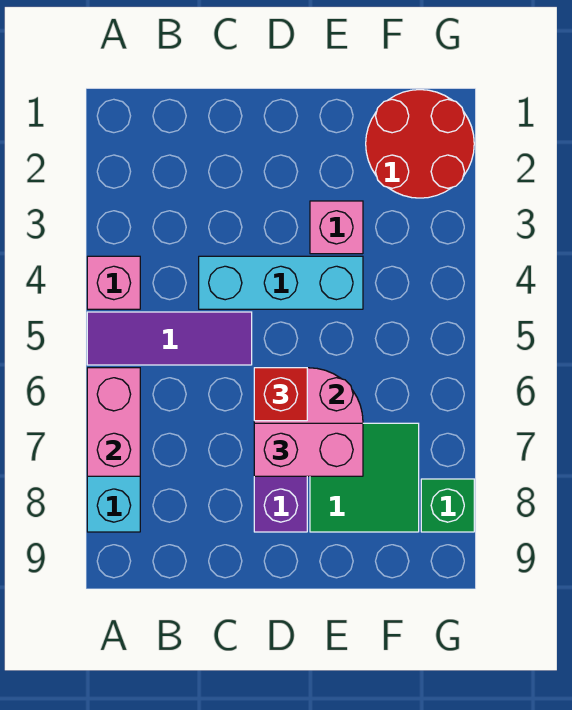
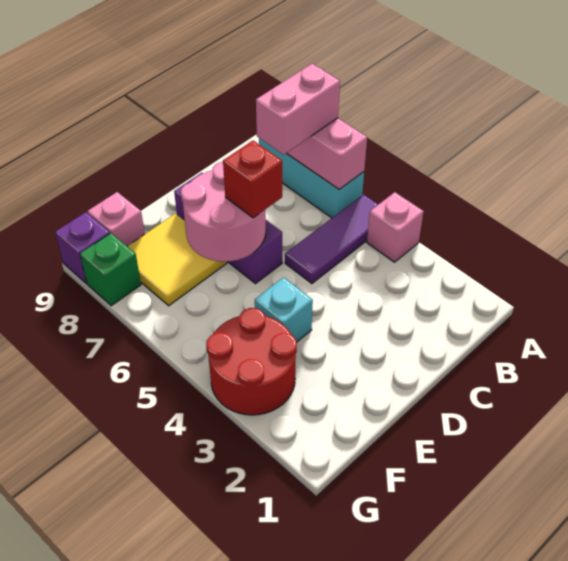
cyan brick C4:E4 level 1 -> cyan brick E4 level 1
pink brick D7:E7 level 3 -> pink brick A7:B7 level 3
pink brick E3 level 1 -> pink brick F9 level 1
green tile E7:F8 level 1 -> yellow tile E7:F8 level 1
red round brick F1:G2 level 1 -> red round brick F3:G4 level 1
none -> purple brick G9 level 1

